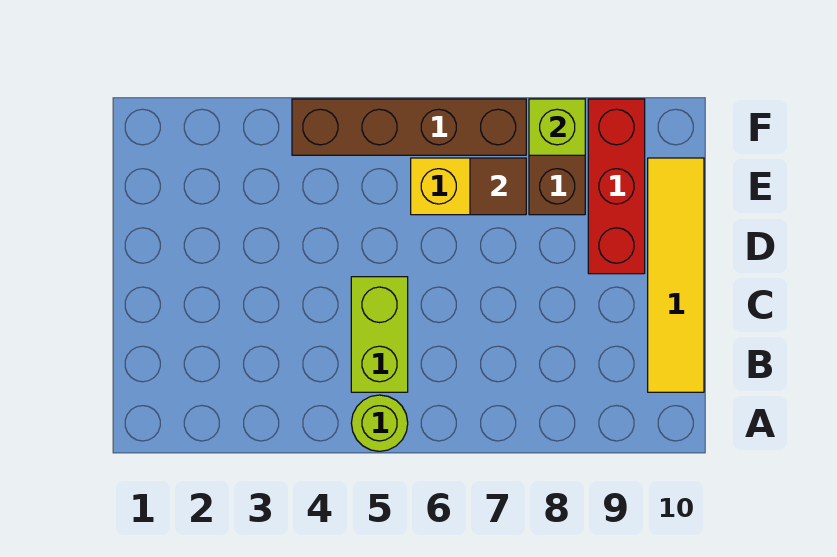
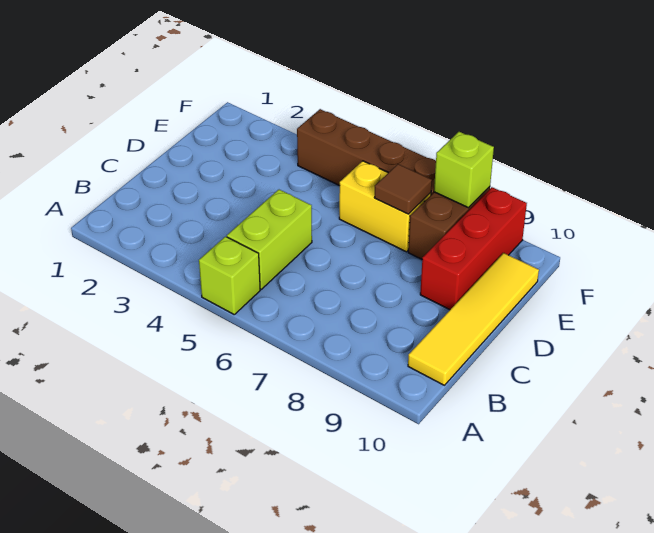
lime round brick A5 level 1 -> lime brick A5 level 1

